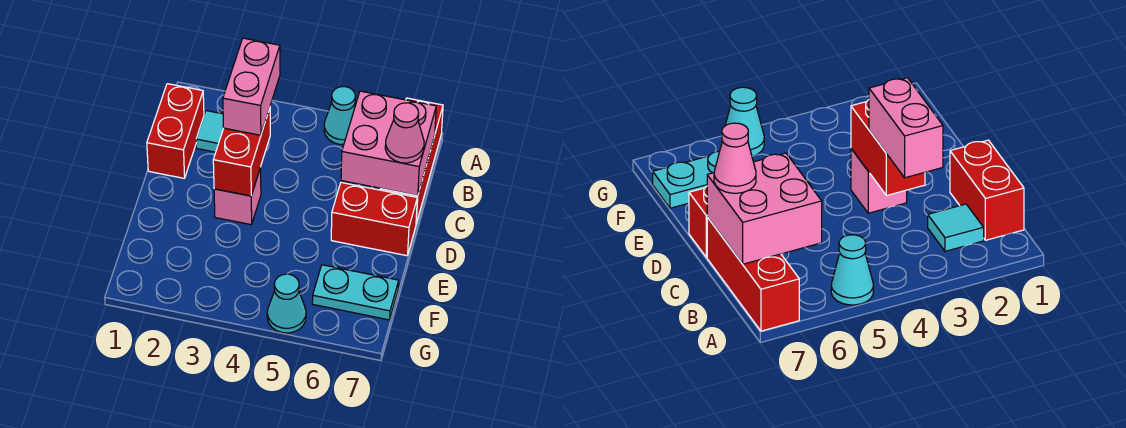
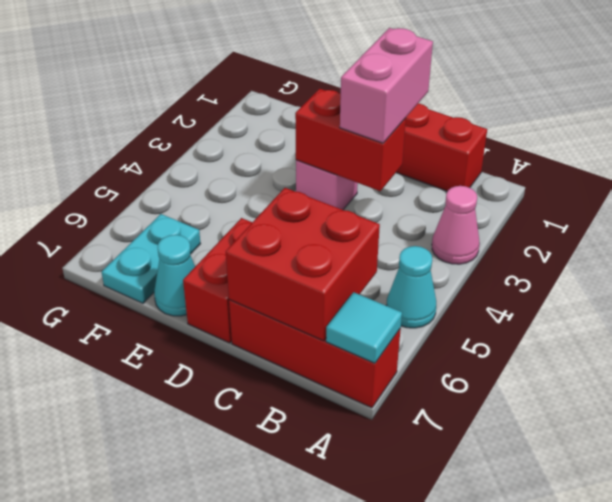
cyan tile B2 level 1 -> cyan tile A7 level 2
pink brick B3:C3 level 3 -> pink brick C2:C3 level 3
pink brick B6:C7 level 2 -> red brick B6:C7 level 2
pink cone C7 level 3 -> pink cone A3 level 1
cyan cone G5 level 1 -> cyan cone E7 level 1

